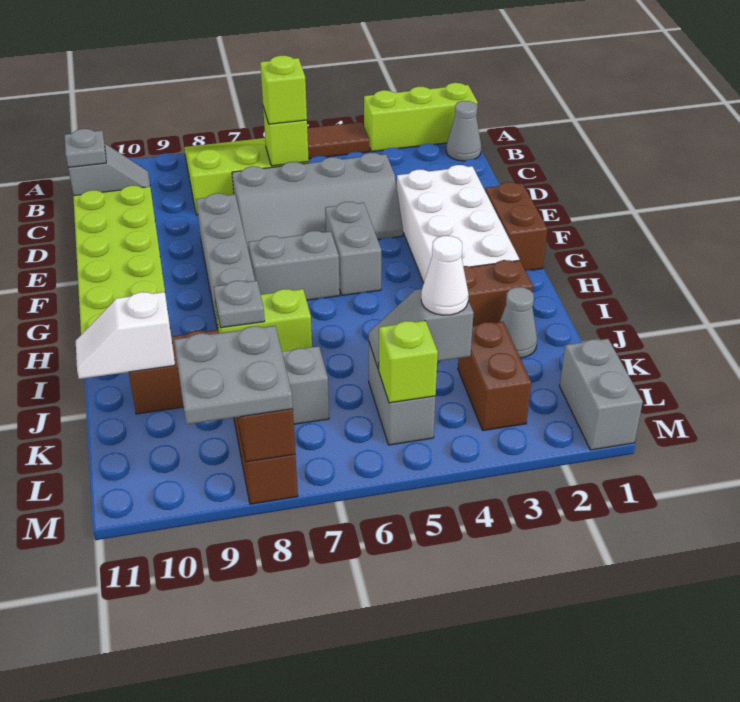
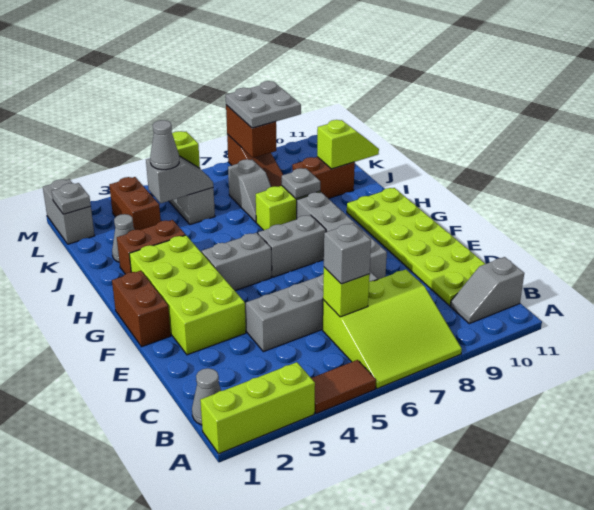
grey plate B11 level 2 -> grey plate L1 level 2
lime brick C6 level 3 -> grey brick C6 level 3
white brick E2:H3 level 1 -> lime brick E2:H3 level 1
grey brick F5:G5 level 1 -> grey brick G4:G5 level 1
white slope J10:J11 level 2 top 10 -> lime slope J10:J11 level 2 top 10
white cone K4 level 3 -> grey cone K4 level 3

